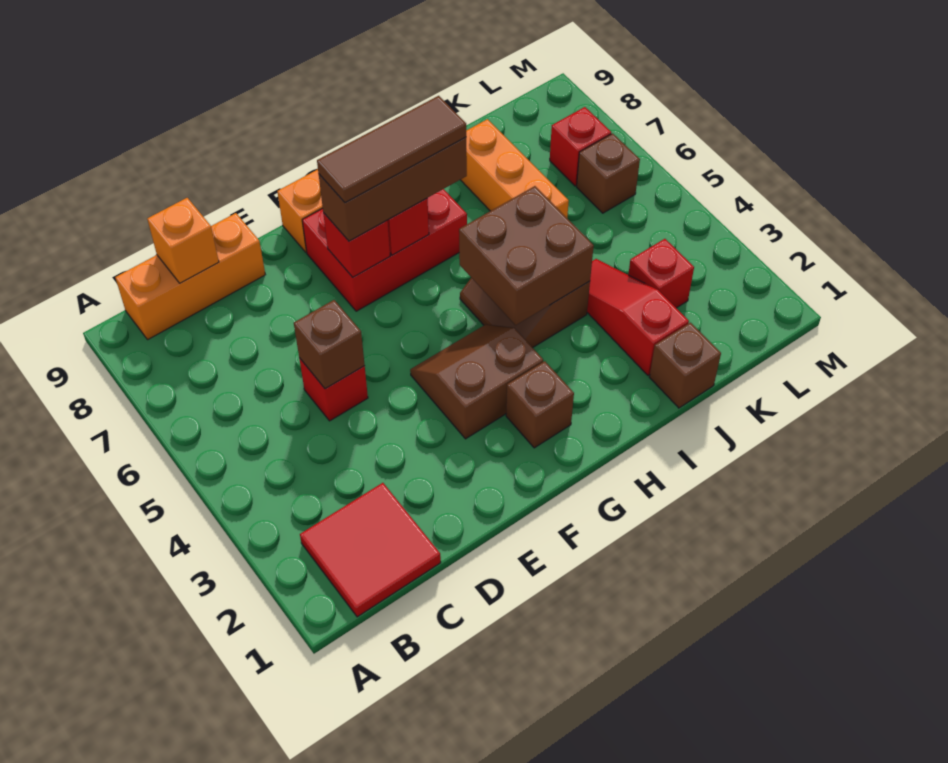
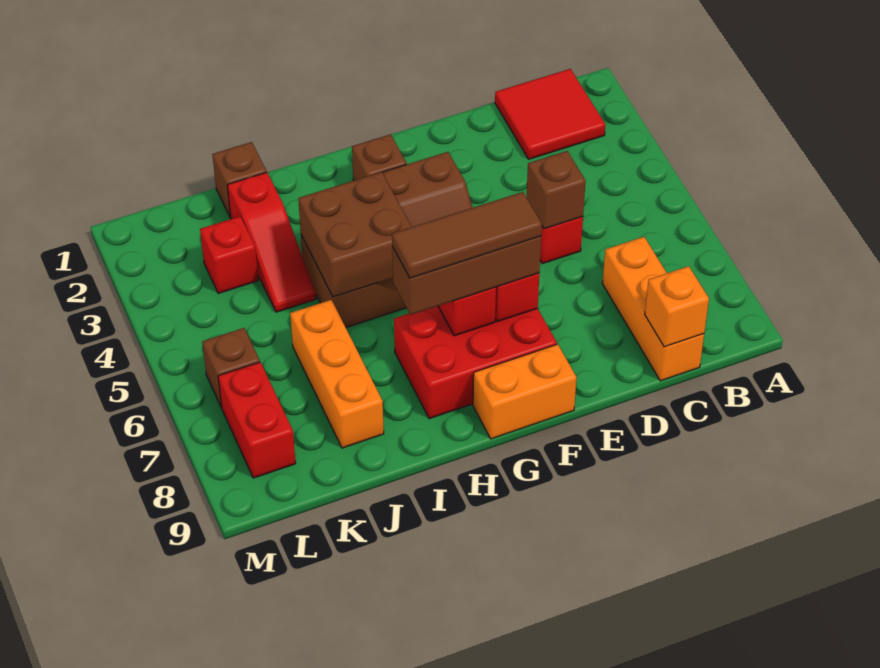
orange brick B9:D9 level 1 -> orange brick C7:C9 level 1
red brick L7 level 1 -> red brick L7:L8 level 1

